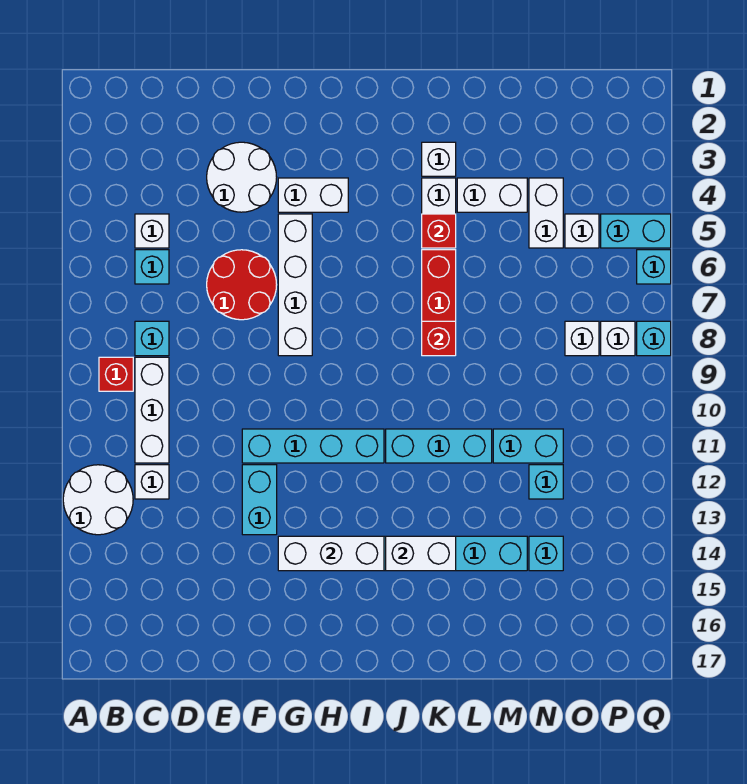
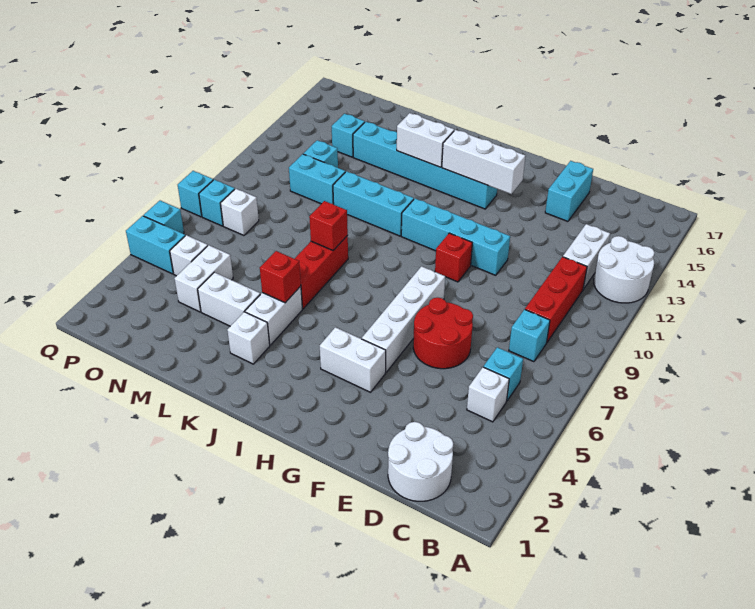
red brick B9 level 1 -> red brick G10 level 1
white brick C9:C11 level 1 -> red brick C9:C11 level 1
white brick C12 level 1 -> white brick C12:C13 level 1
white round brick E3:F4 level 1 -> white round brick C1:D2 level 1
cyan brick F12:F13 level 1 -> cyan brick E15:E16 level 1
white brick P8 level 1 -> cyan brick P8 level 1

